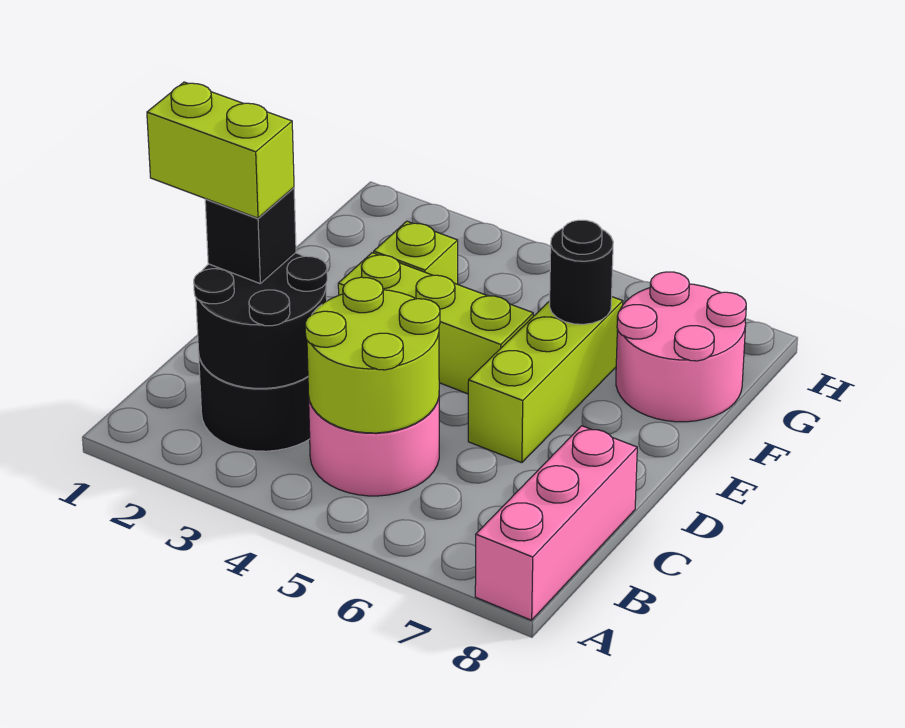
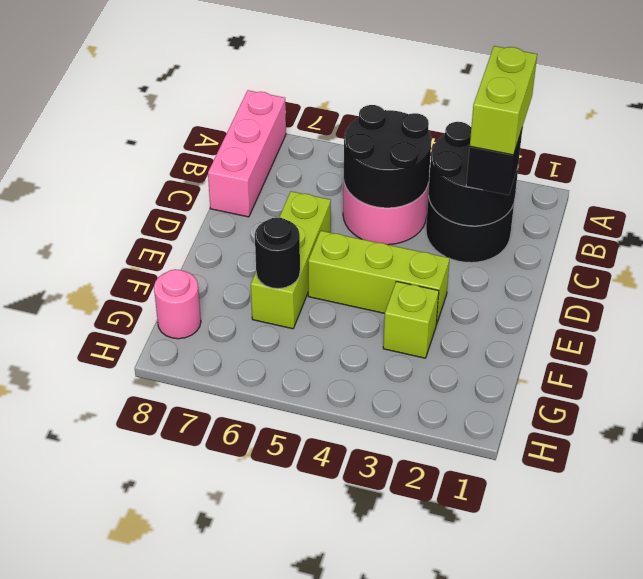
lime round brick B4:C5 level 2 -> black round brick B4:C5 level 2
lime brick C1:C2 level 4 -> lime brick B2:C2 level 4
pink round brick F7:G8 level 1 -> pink round brick G8 level 1

